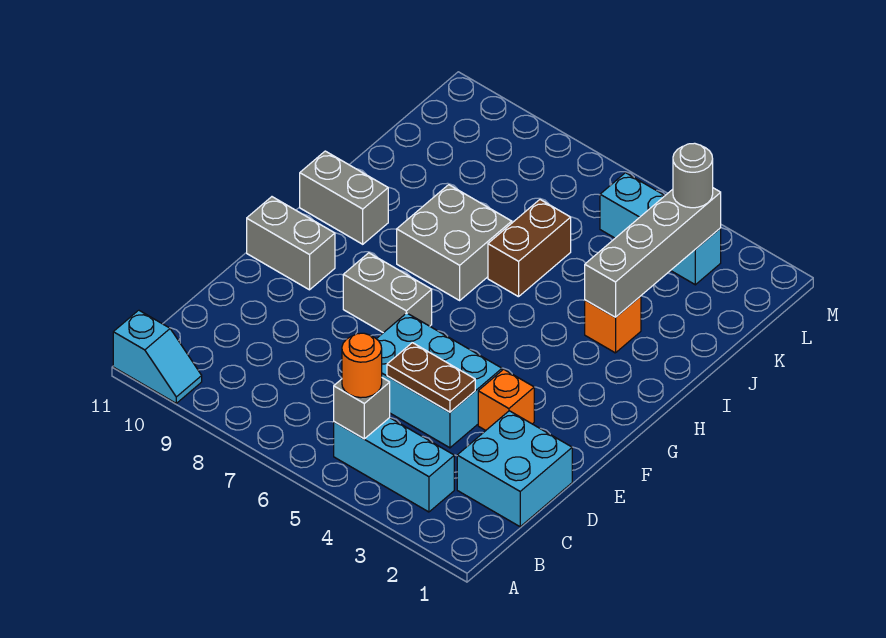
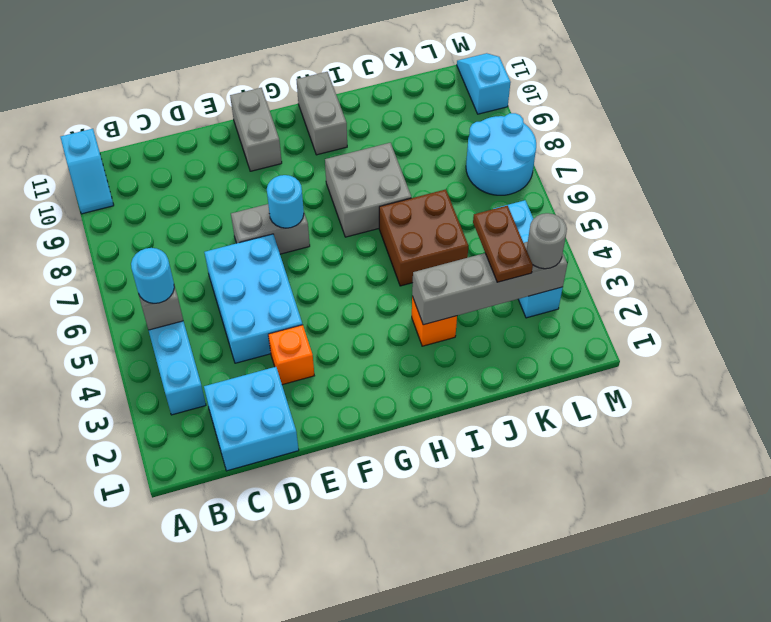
orange round brick B5 level 3 -> cyan round brick B5 level 3
brown plate D4:D5 level 2 -> brown plate K3:K4 level 3
grey brick F7:F8 level 1 -> grey brick E7:F7 level 1
none -> cyan round brick F7 level 2
brown brick I6:J6 level 1 -> brown brick I5:J6 level 1
none -> cyan round brick L7:M8 level 1
none -> cyan slope M10:M11 level 1 top 10

